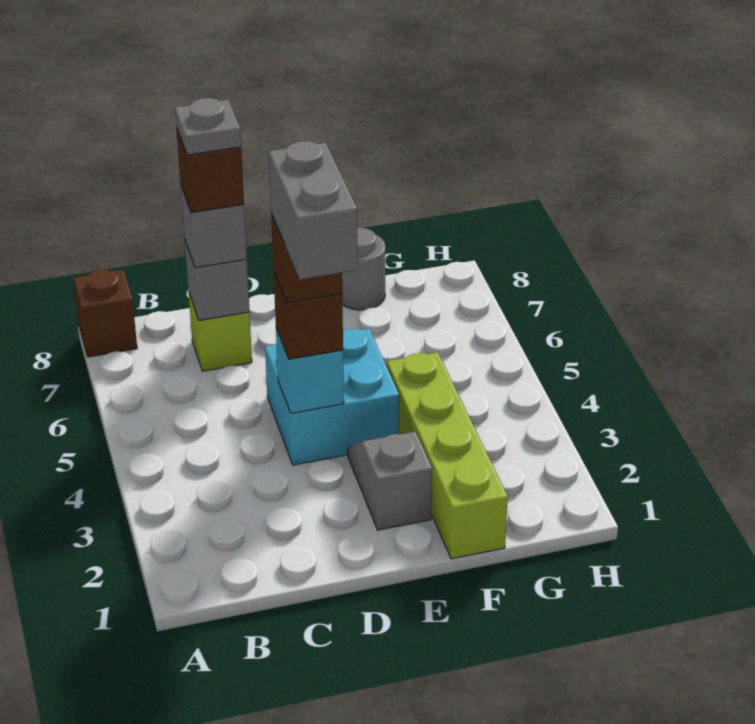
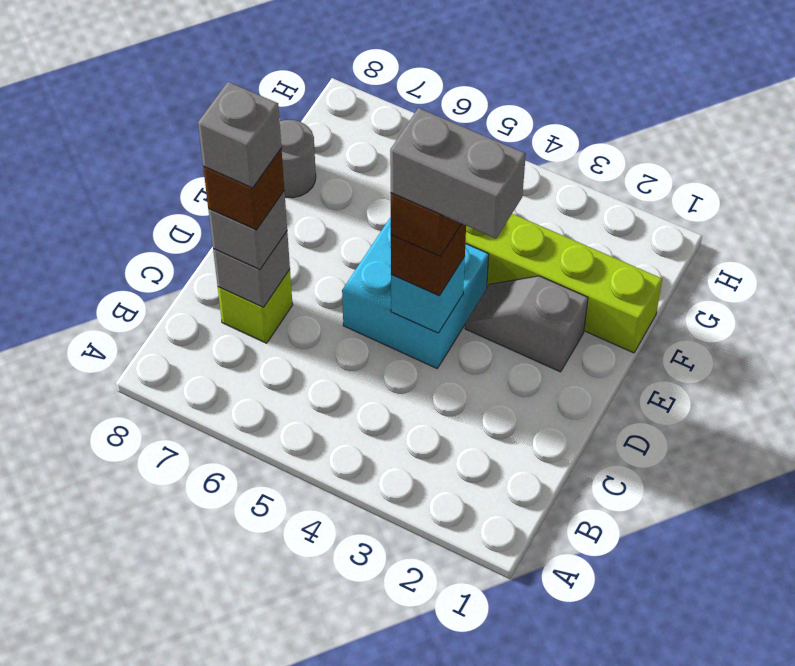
brown brick A8 level 1 -> none
grey plate C7 level 5 -> grey brick C7 level 5

